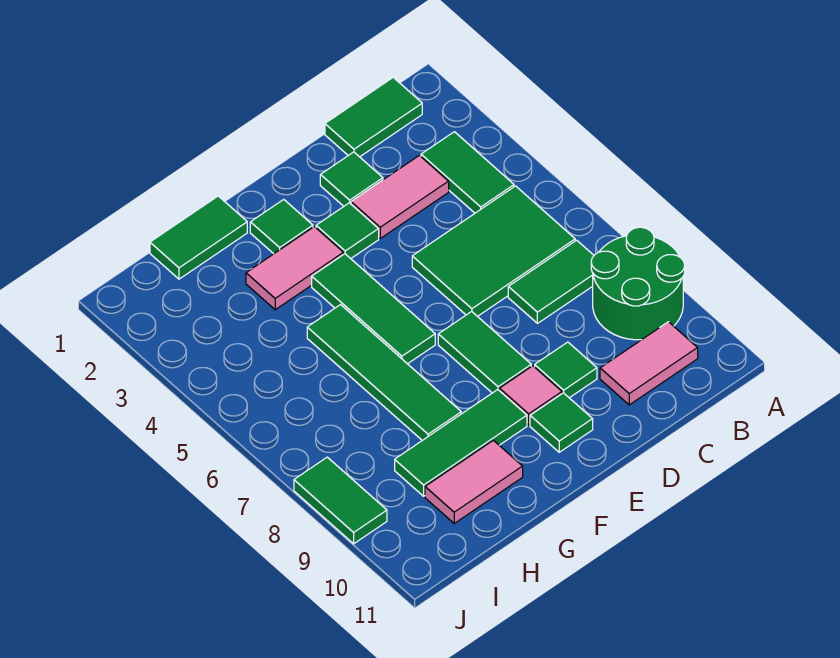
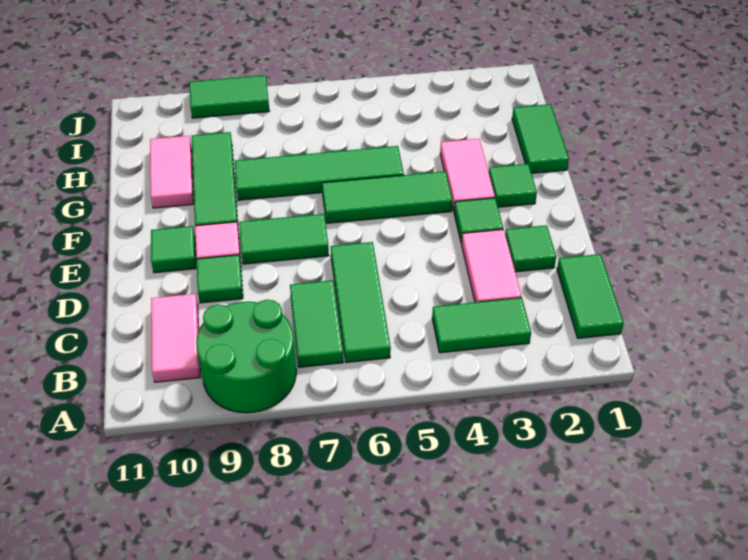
green tile B5:D6 level 1 -> green tile B6:D6 level 1

